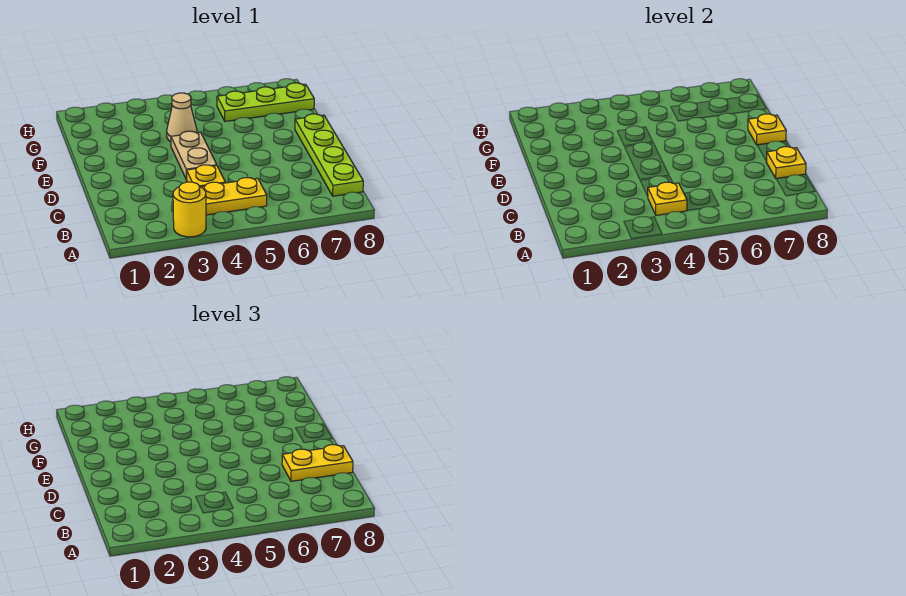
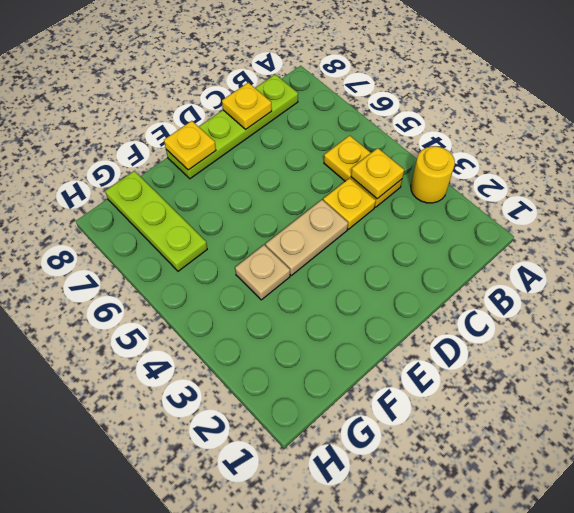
yellow plate C7:C8 level 3 -> none
tan cone F4 level 1 -> tan plate F4 level 1

